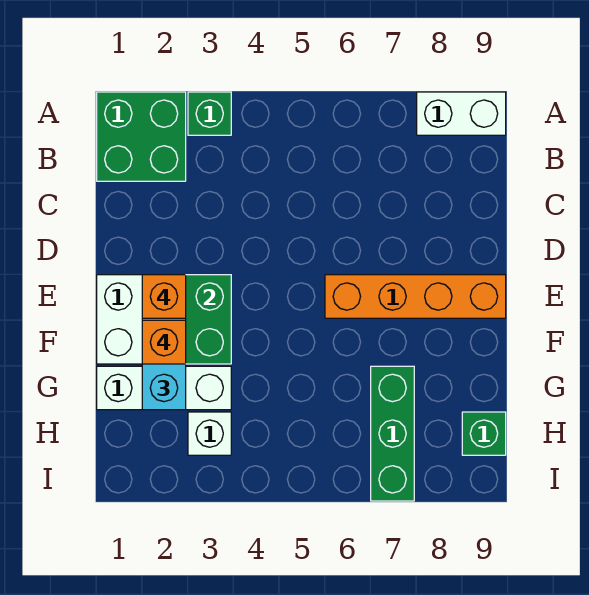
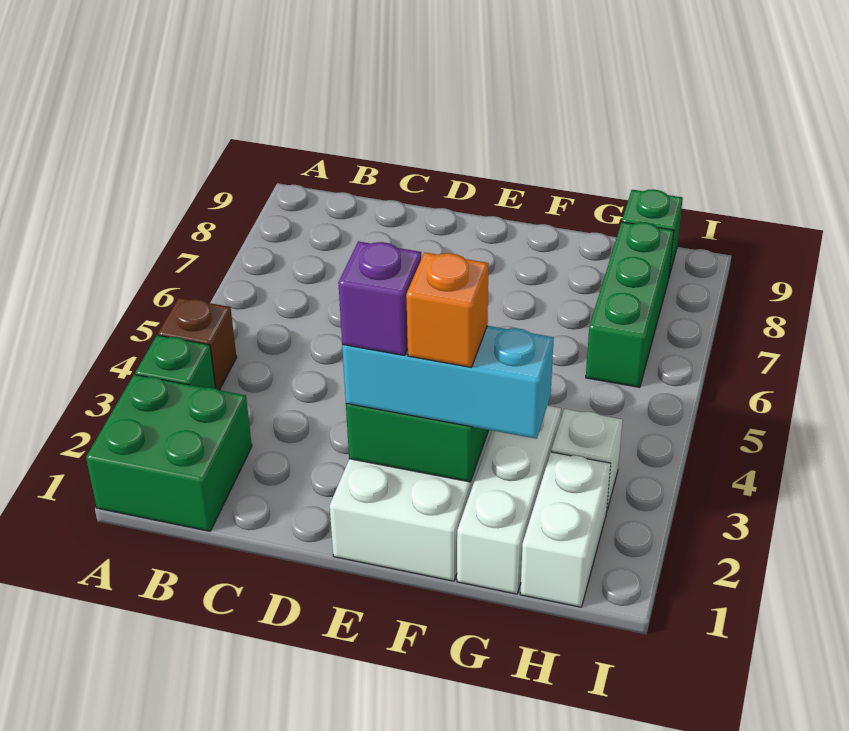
none -> brown brick A4 level 1
white brick A8:A9 level 1 -> white brick H1:H2 level 1
orange brick E2 level 4 -> purple brick E2 level 4
orange brick E6:E9 level 1 -> none
green brick G7:I7 level 1 -> green brick H6:H8 level 1

